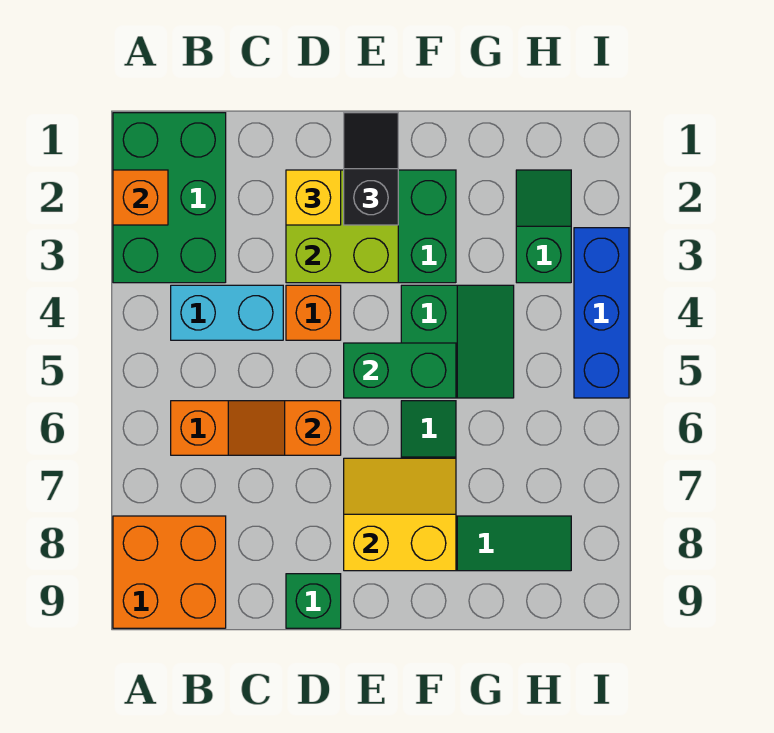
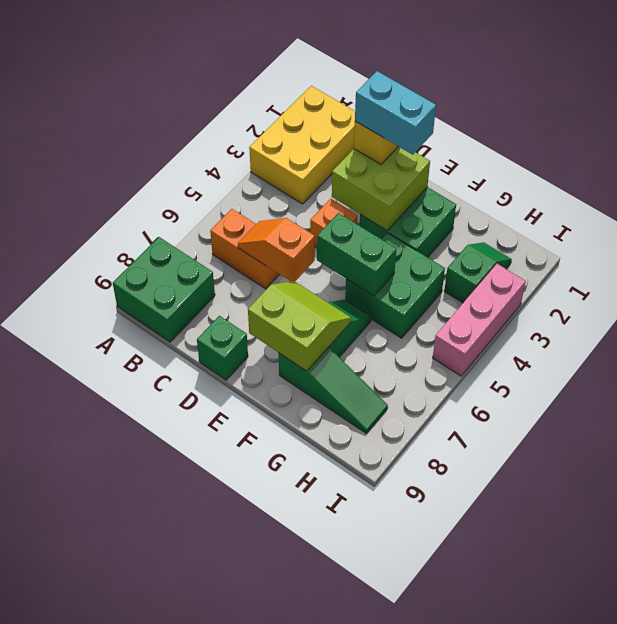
green brick A1:B3 level 1 -> yellow brick A1:B3 level 1
orange brick A2 level 2 -> none
orange brick A8:B9 level 1 -> green brick A8:B9 level 1
cyan brick B4:C4 level 1 -> cyan brick D2:E2 level 4
black slope E1:E2 level 3 top 2 -> none
yellow slope E7:F8 level 2 top 8 -> lime slope E7:F8 level 2 top 8
green slope F4:G5 level 1 top F -> green brick F4:G5 level 1
blue brick I3:I5 level 1 -> pink brick I3:I5 level 1

